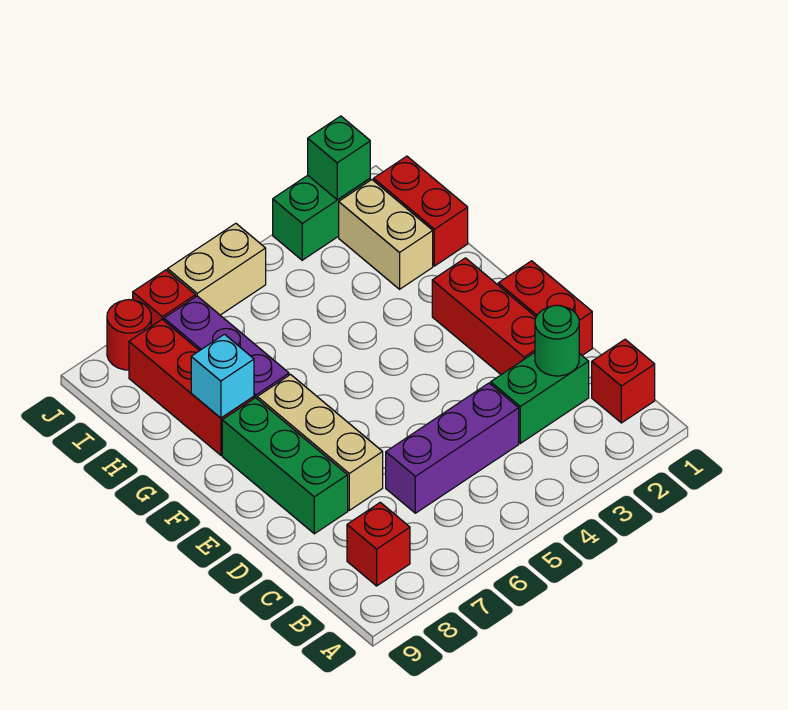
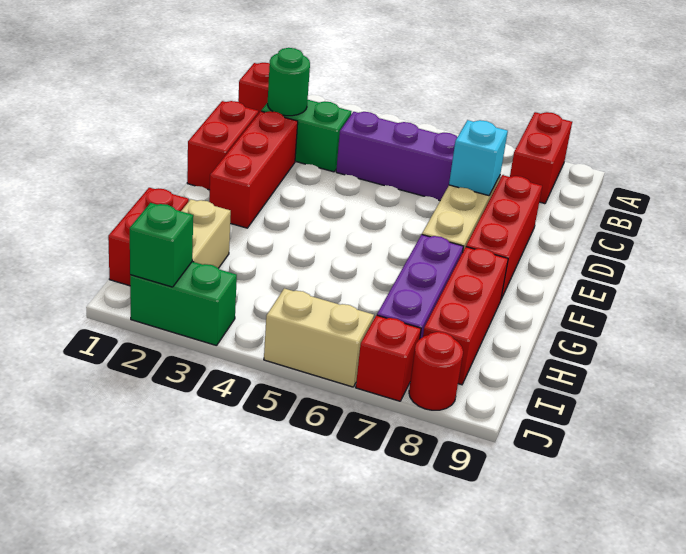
red brick B8 level 1 -> red brick A8:B8 level 1
green brick D8:F8 level 1 -> red brick D8:F8 level 1
cyan brick G8 level 2 -> cyan brick D7 level 2

